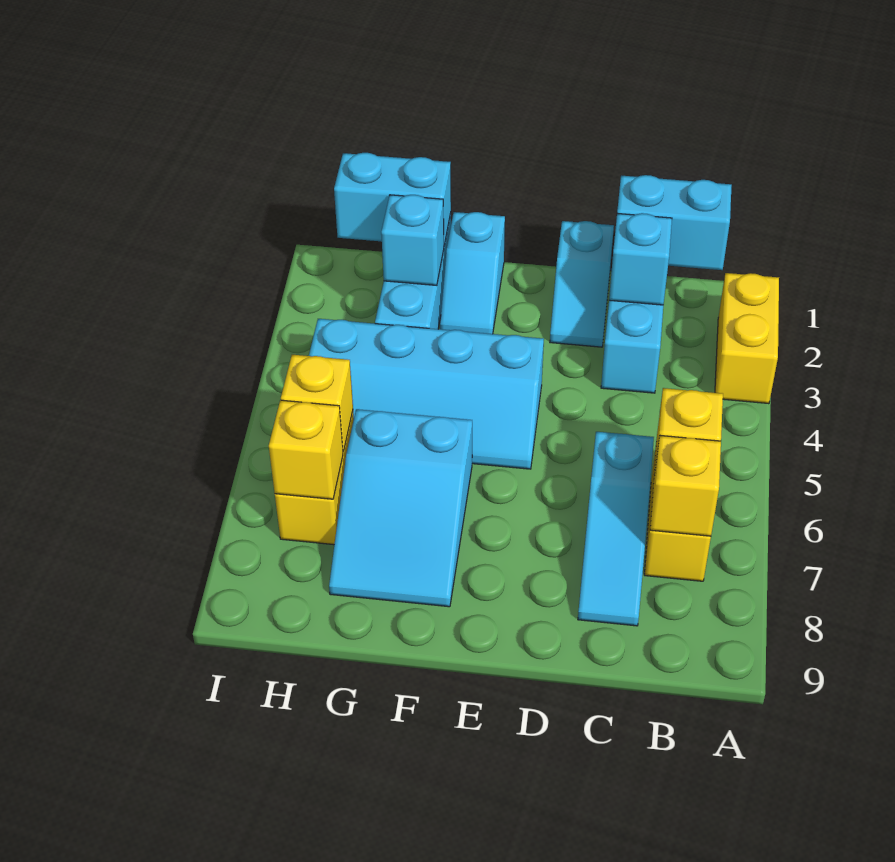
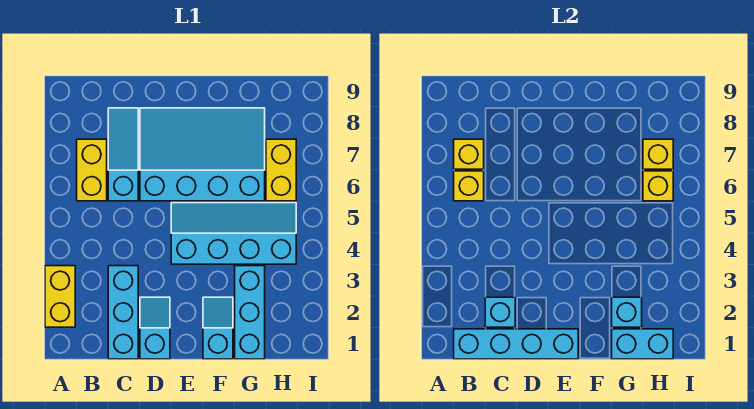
cyan brick B1:C1 level 2 -> cyan brick B1:E1 level 2
cyan slope F6:G8 level 1 top 6 -> cyan slope D6:G8 level 1 top 6

